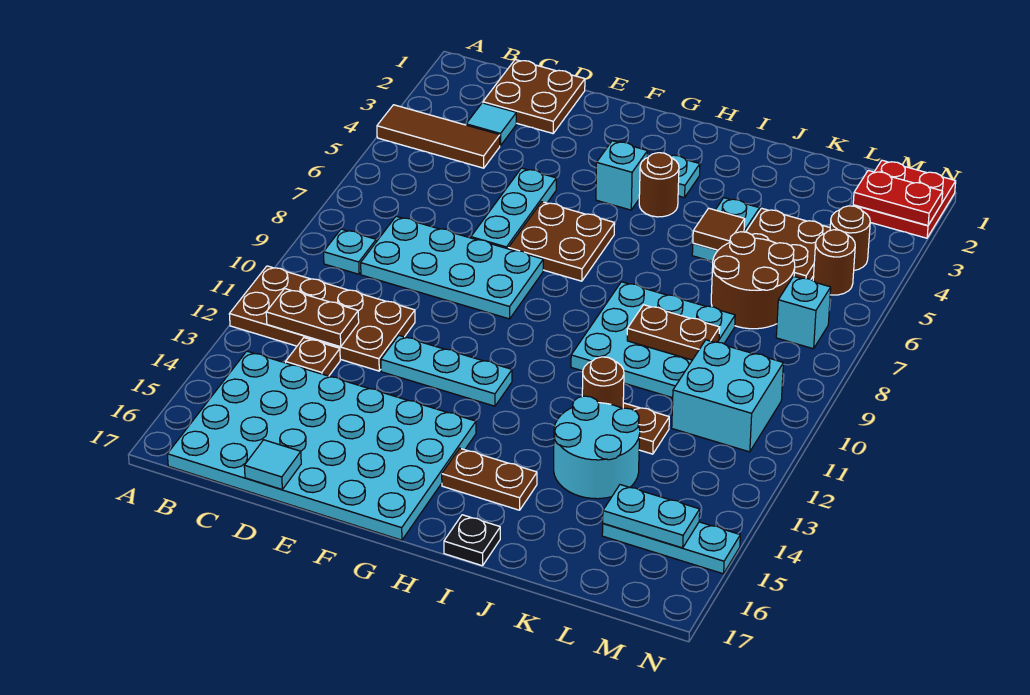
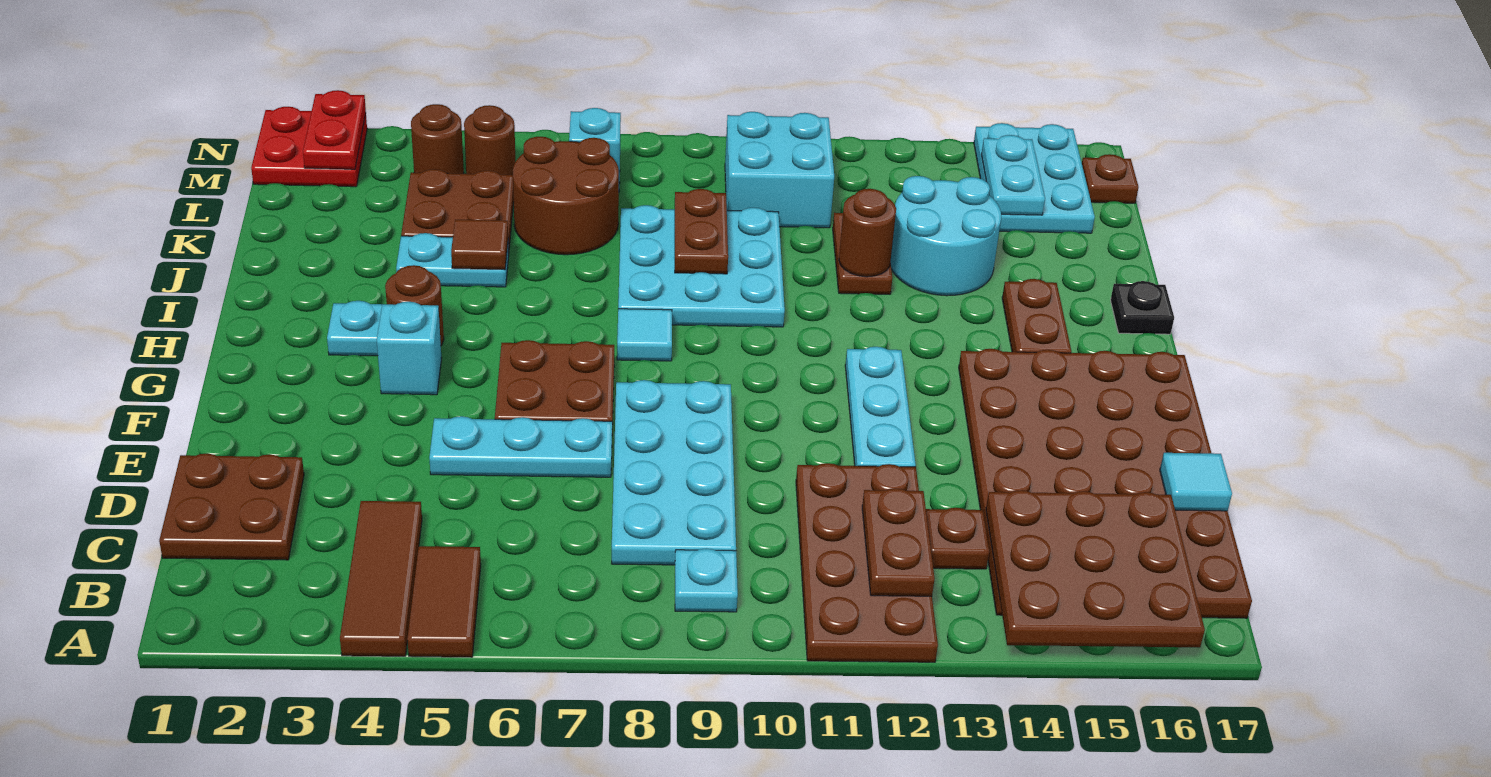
none -> brown tile A5:B5 level 1
none -> brown plate A14:C16 level 2
cyan plate B14:G17 level 1 -> brown plate B14:G17 level 1
cyan tile C3 level 1 -> cyan tile H8 level 1
cyan plate L15:N15 level 1 -> cyan plate L15:N16 level 1
none -> brown plate M17 level 1

